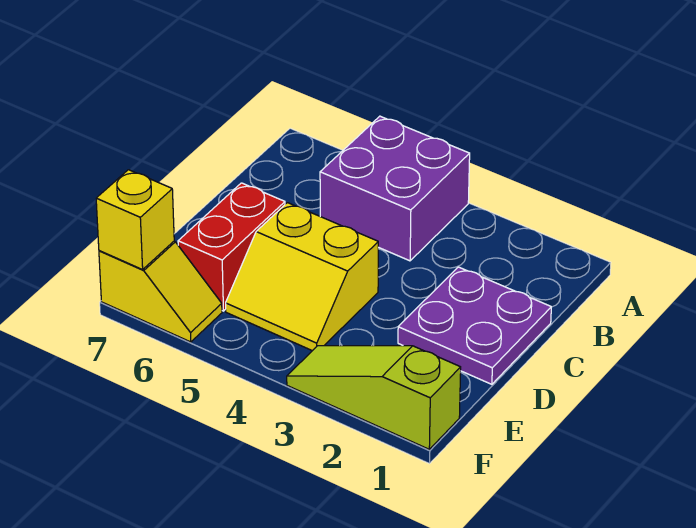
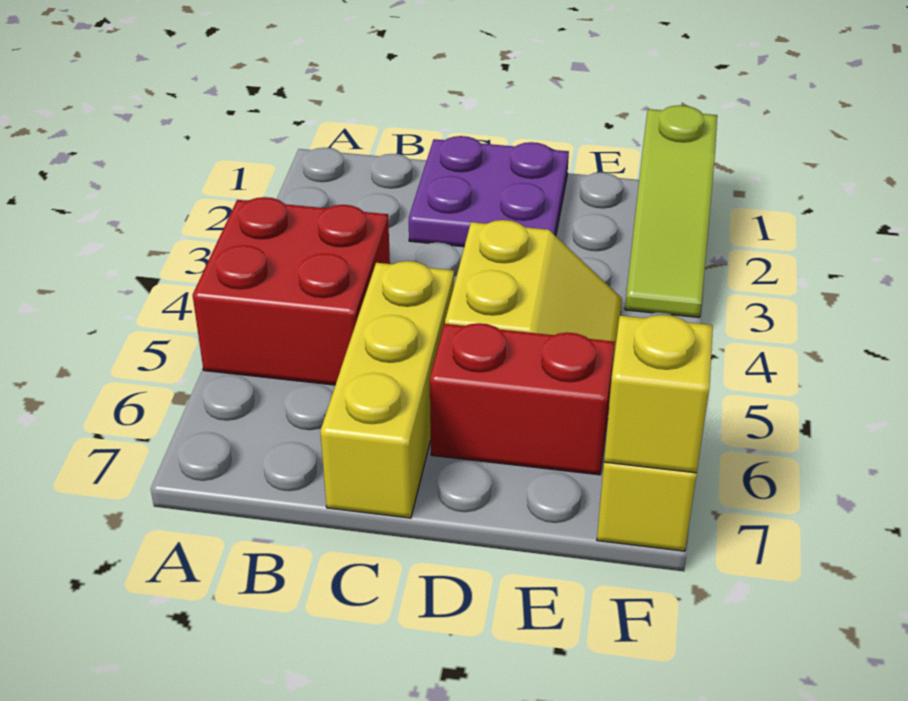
purple brick A4:B5 level 1 -> red brick A4:B5 level 1
none -> yellow brick C5:C7 level 1

